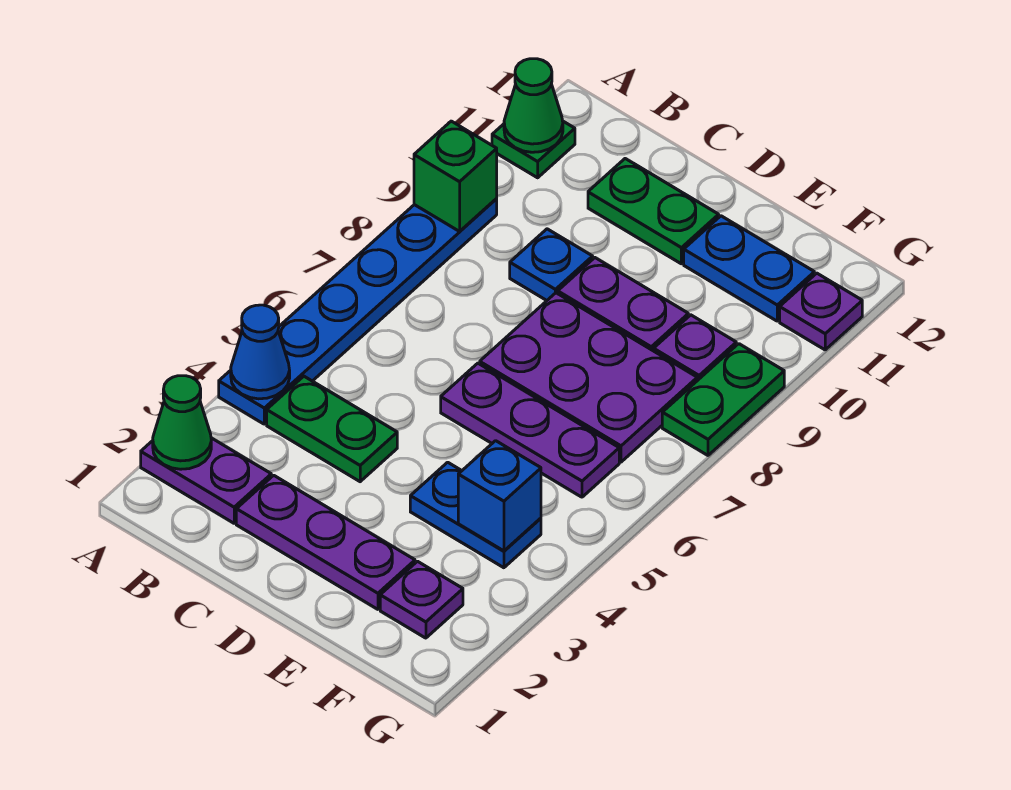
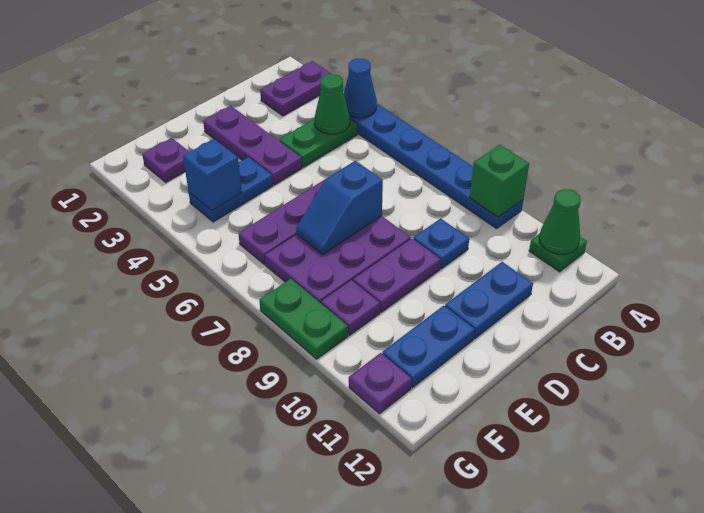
green cone A2 level 2 -> green cone B4 level 2
purple plate C2:E2 level 1 -> purple plate D2:D4 level 1
green plate C11:D11 level 1 -> blue plate C11:D11 level 1
none -> blue slope D7:E7 level 2 top D

